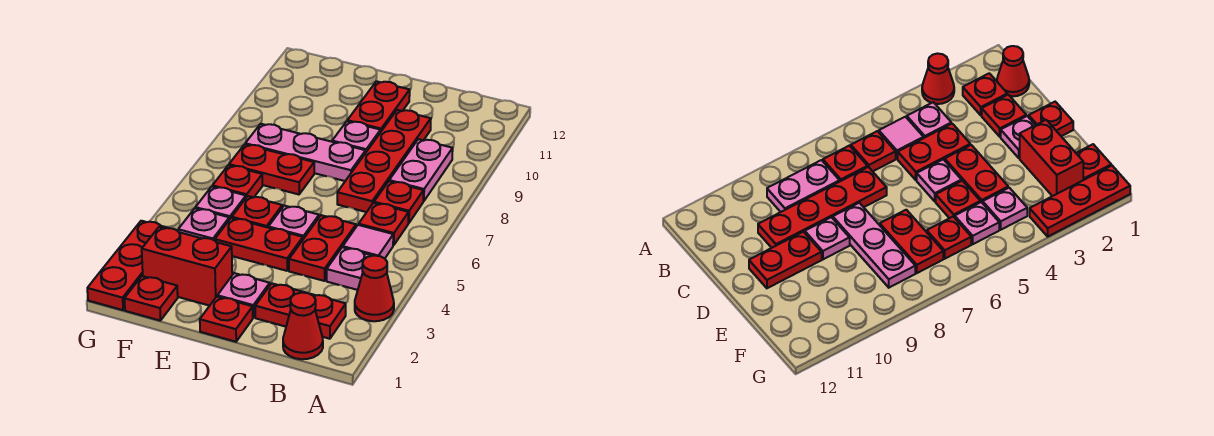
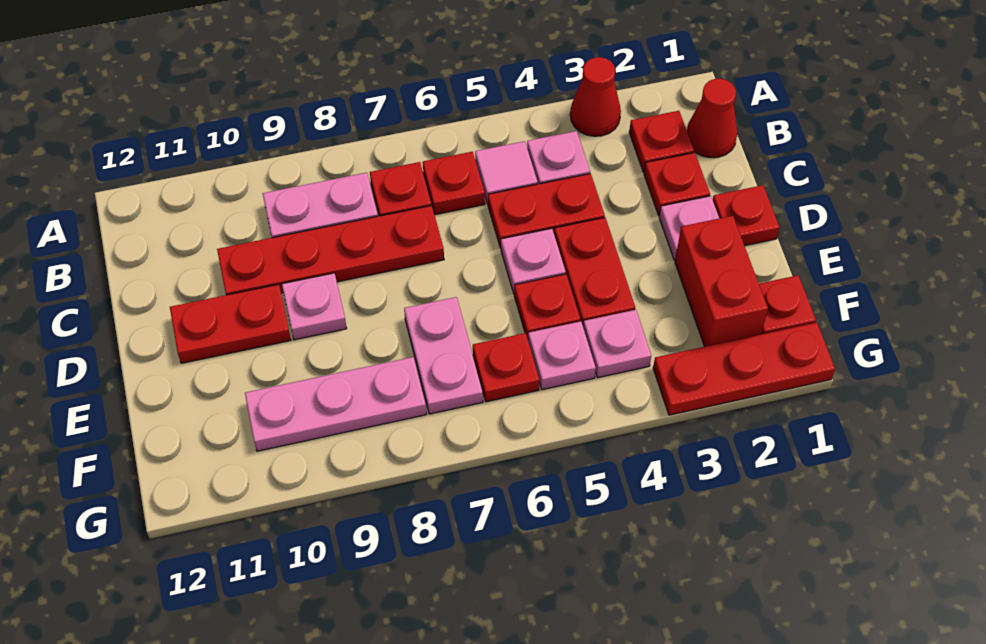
pink plate D8:F8 level 1 -> pink plate F8:F10 level 1
red plate E7:F7 level 1 -> pink plate E7:F7 level 1

